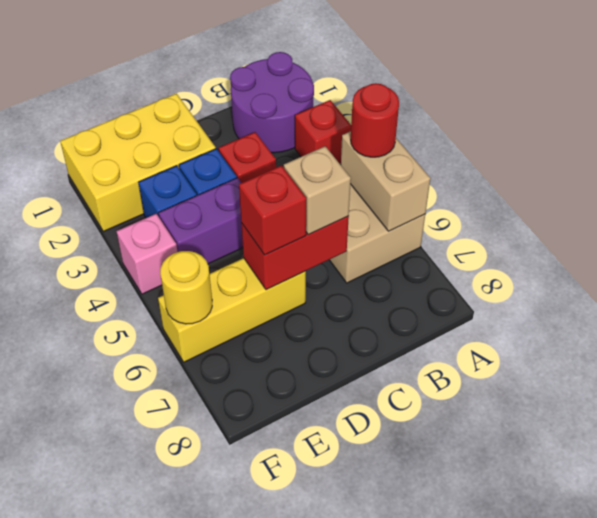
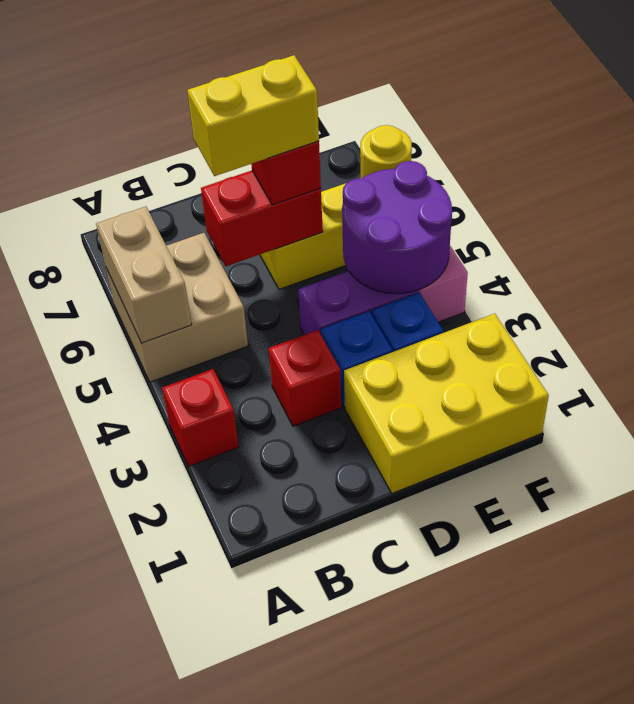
purple round brick A1:B2 level 1 -> purple round brick E4:F5 level 2
red round brick A5 level 3 -> none
tan brick C6 level 3 -> none
none -> yellow brick C6:D6 level 4

